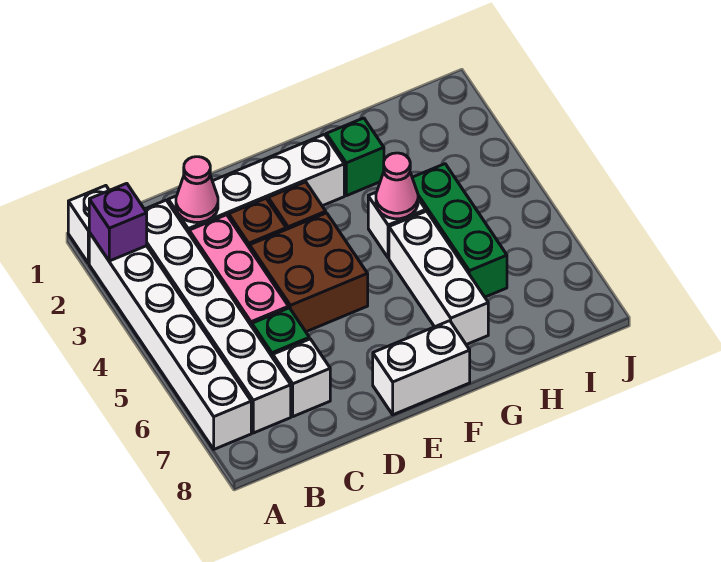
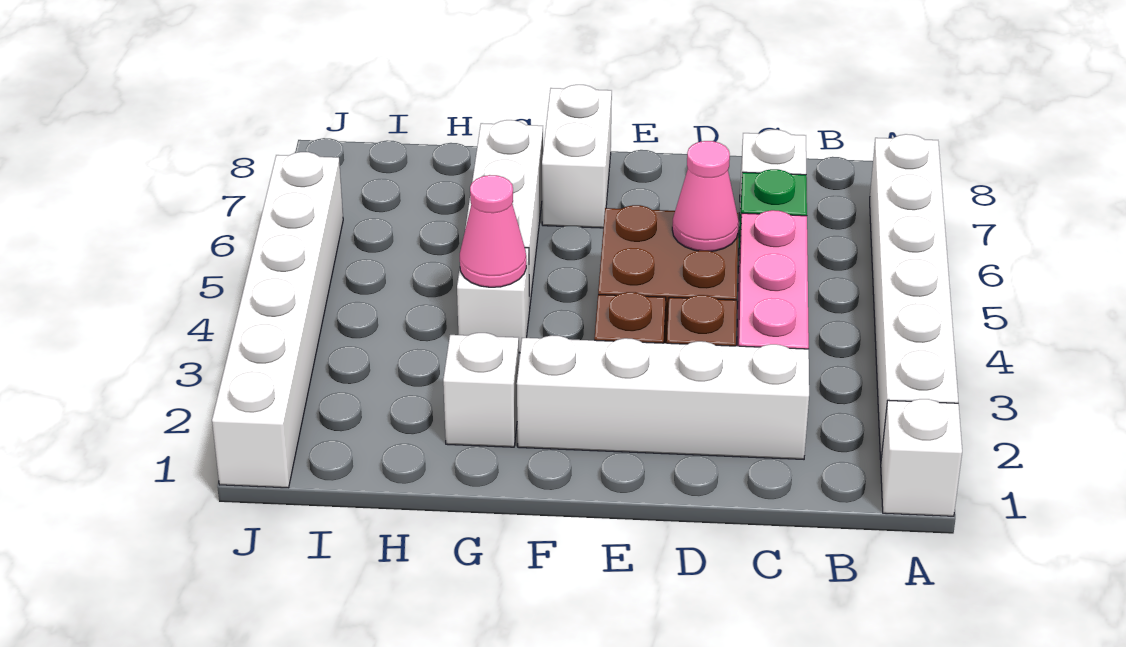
purple brick A2 level 2 -> none
white brick B2:B7 level 1 -> white brick J1:J6 level 1
pink cone C2 level 2 -> pink cone D5 level 2
white brick E8:F8 level 1 -> white brick F7:F8 level 1
green brick G2 level 1 -> white brick G2 level 1
green brick H4:H6 level 1 -> none

